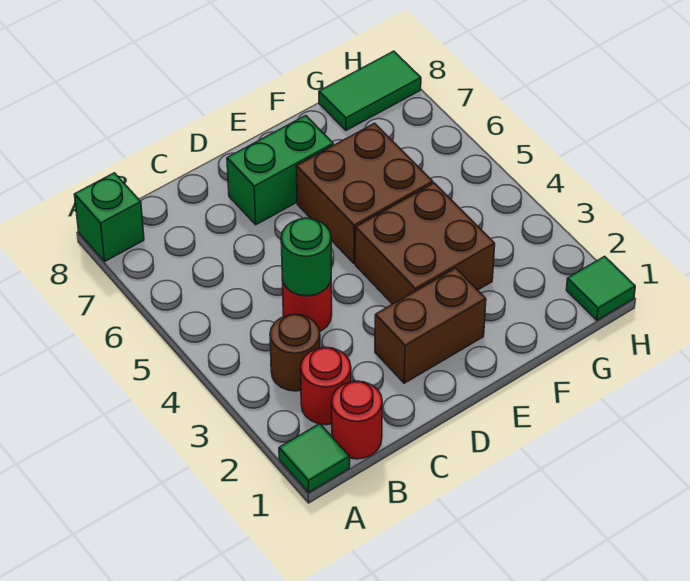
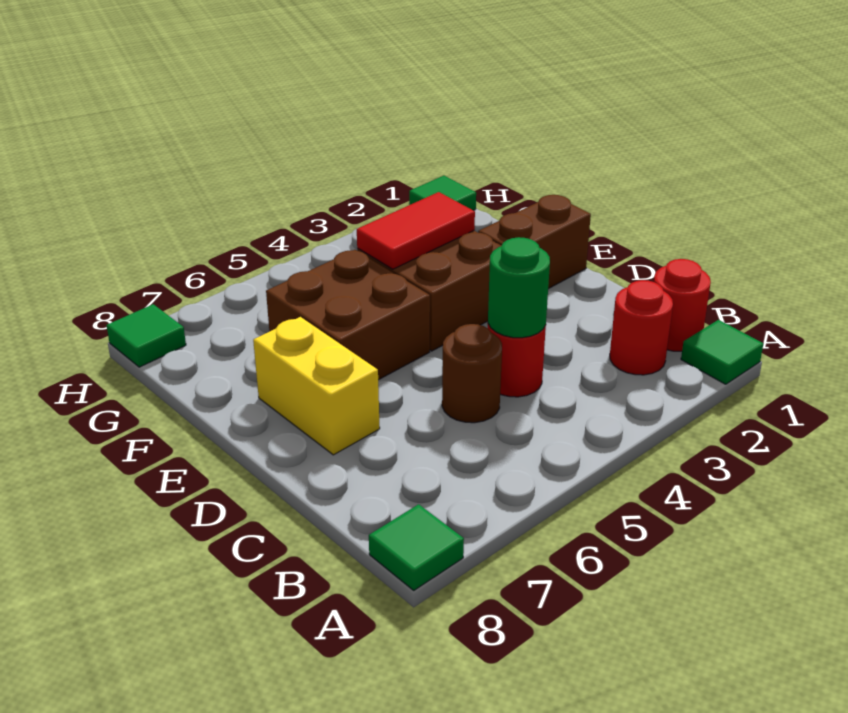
green brick A8 level 1 -> green tile A8 level 1
brown round brick B3 level 1 -> brown round brick C5 level 1
brown brick D2:E2 level 1 -> brown brick E1:E2 level 1
green brick D7:E7 level 1 -> yellow brick D7:E7 level 1
none -> red tile F3:F4 level 2
green tile G8:H8 level 1 -> green tile H8 level 1

